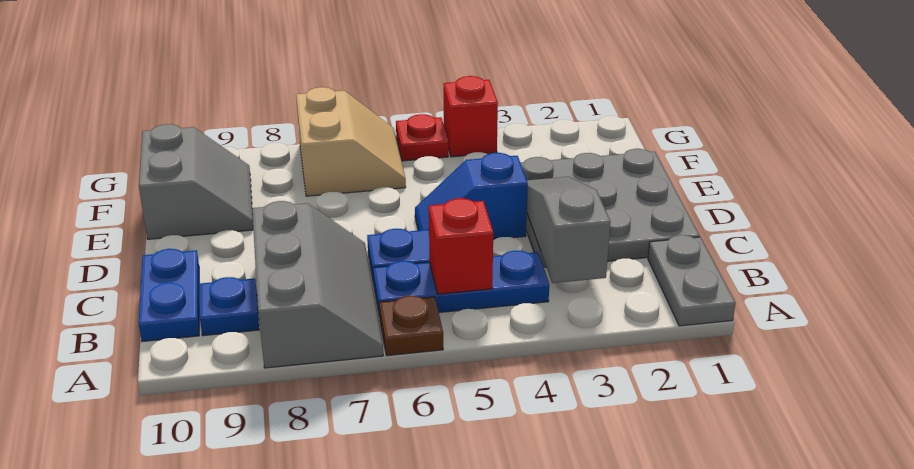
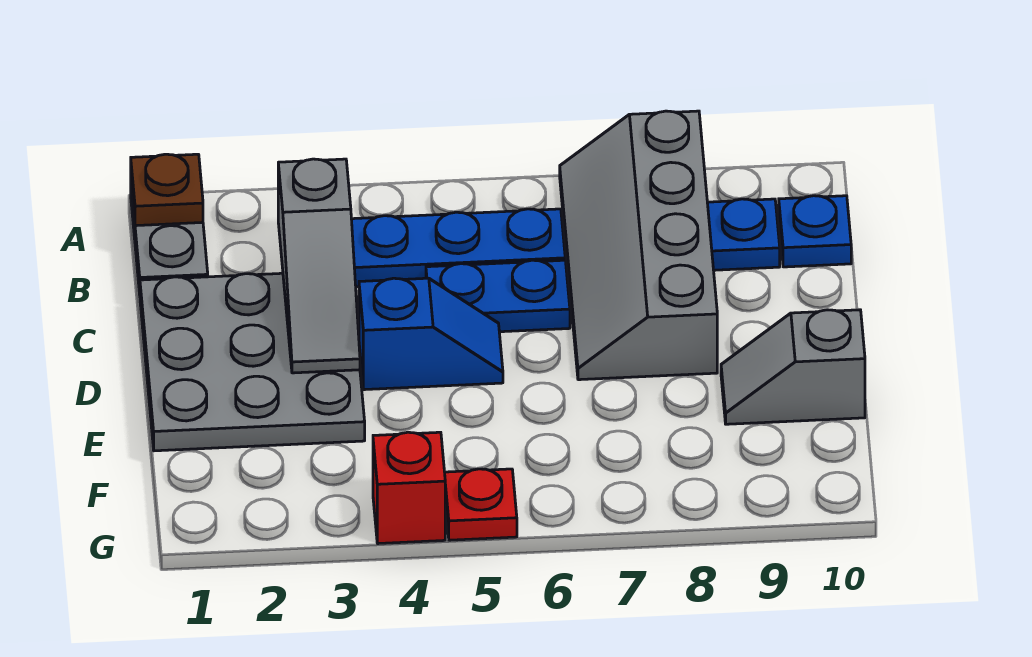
brown plate A6 level 1 -> brown plate A1 level 2
grey slope A7:C8 level 1 top 8 -> grey slope A7:D8 level 1 top 8
red brick B5 level 2 -> none
blue plate B10:C10 level 1 -> blue plate B10 level 1
grey slope E9:F10 level 1 top 10 -> grey slope E9:E10 level 1 top 10
tan slope F6:G7 level 1 top 7 -> none

